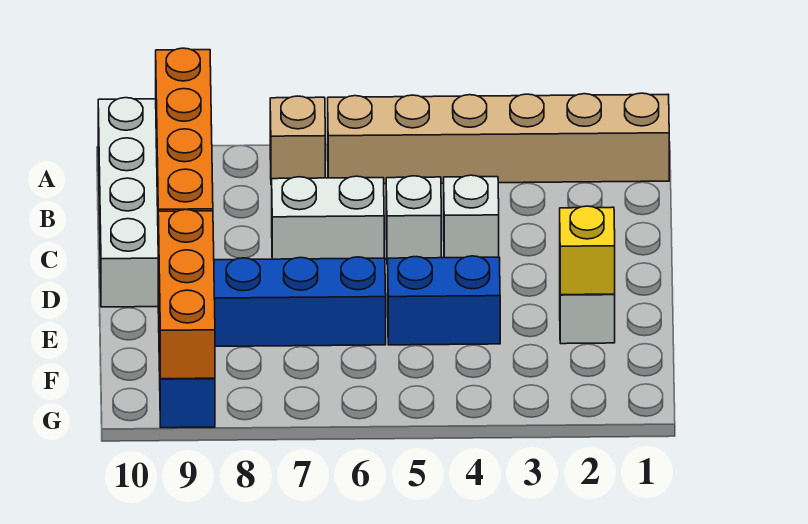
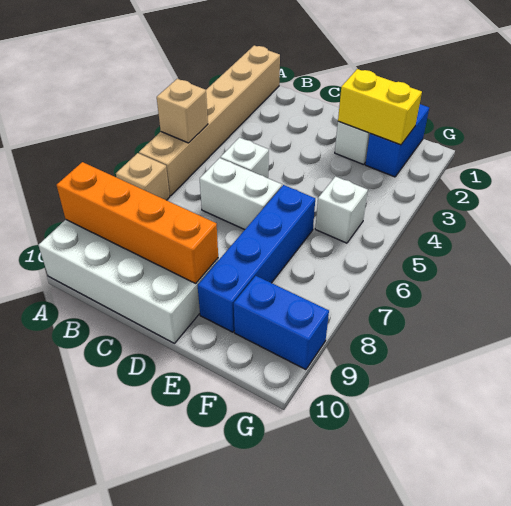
none -> tan brick A5 level 2
white brick C4 level 1 -> white brick F5 level 1
white brick C6:C7 level 1 -> white brick C6:D6 level 1
yellow brick E2 level 2 -> yellow brick E2:F2 level 2
blue brick E4:E5 level 1 -> blue brick F1:F2 level 1
orange brick E9:G9 level 2 -> none

